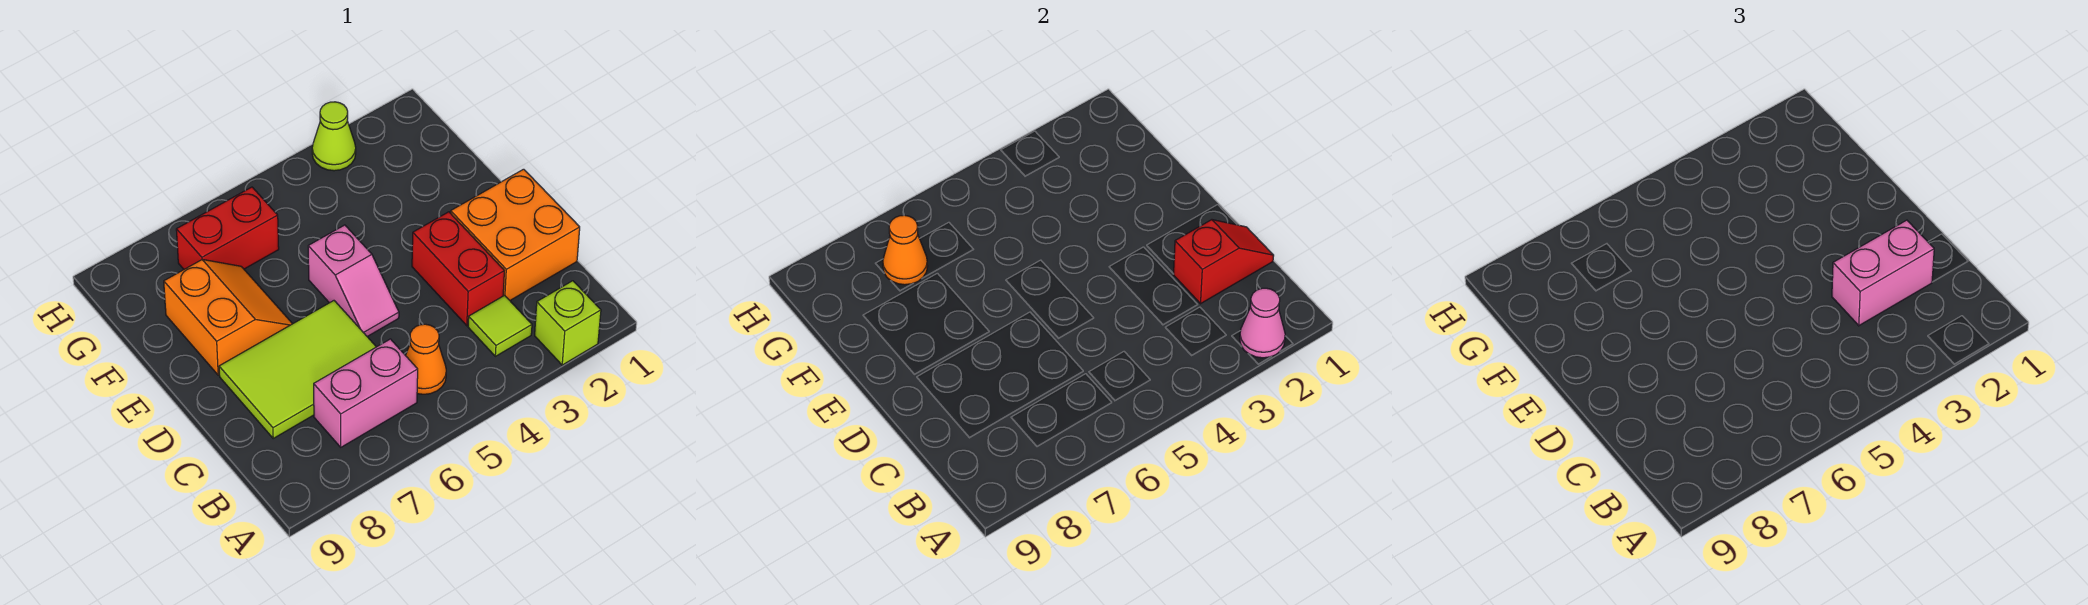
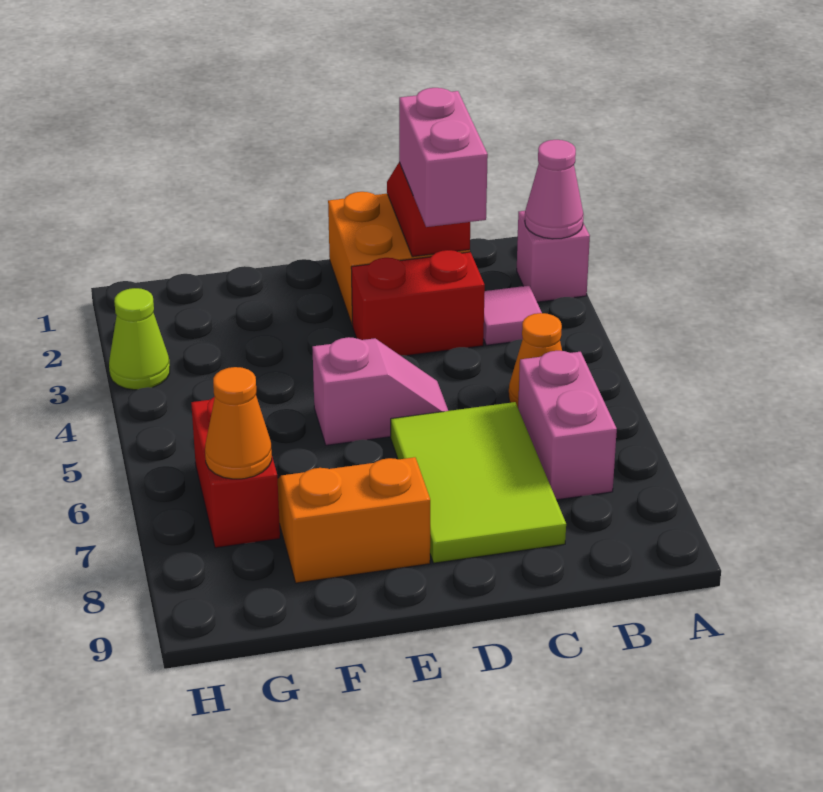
lime brick A2 level 1 -> pink brick A2 level 1
lime tile B3 level 1 -> pink tile B3 level 1

